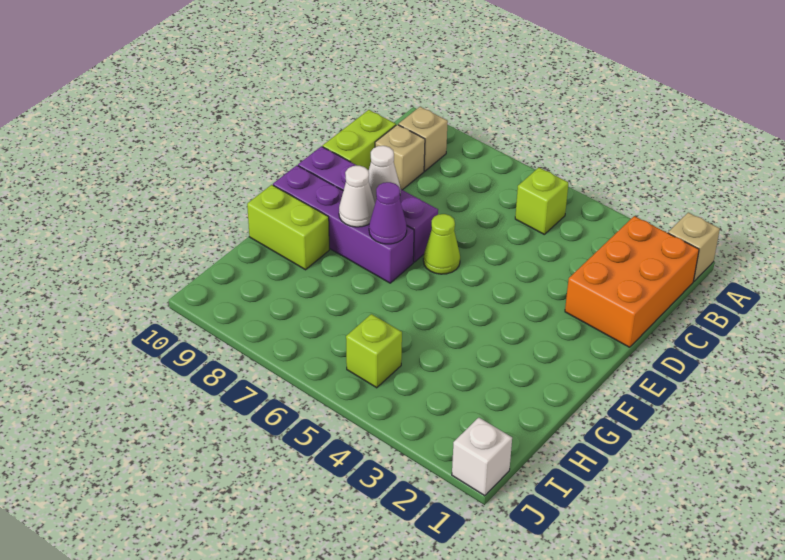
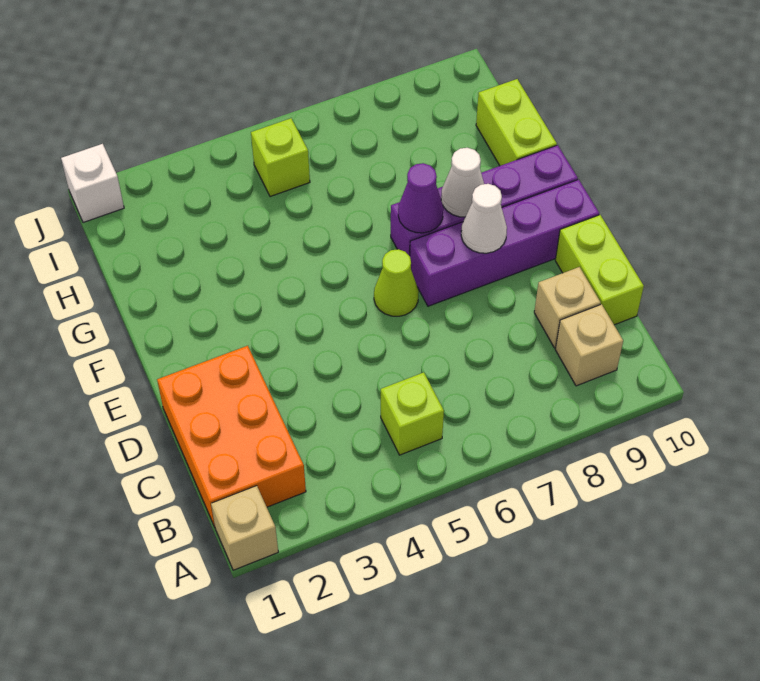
lime brick G9:G10 level 1 -> lime brick G10:H10 level 1

